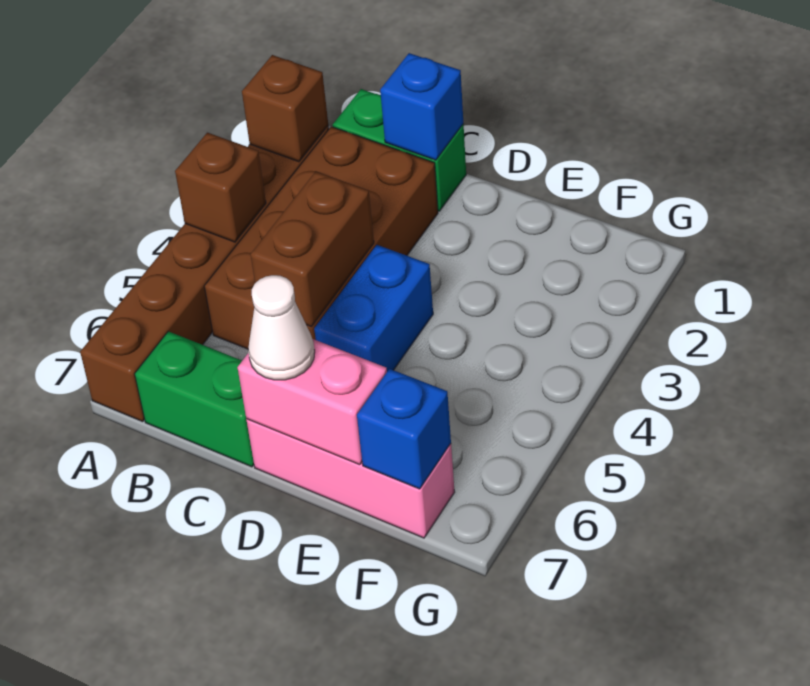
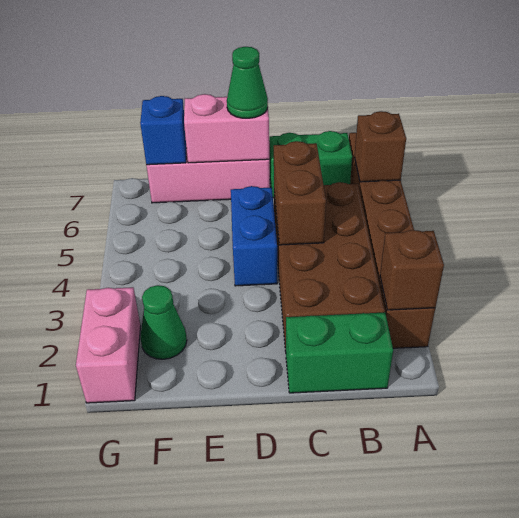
brown brick A4 level 2 -> brown brick A6 level 2
blue brick C1 level 2 -> none
white cone D7 level 3 -> green cone D7 level 3
none -> green cone F2 level 1
none -> pink brick G1:G2 level 1

